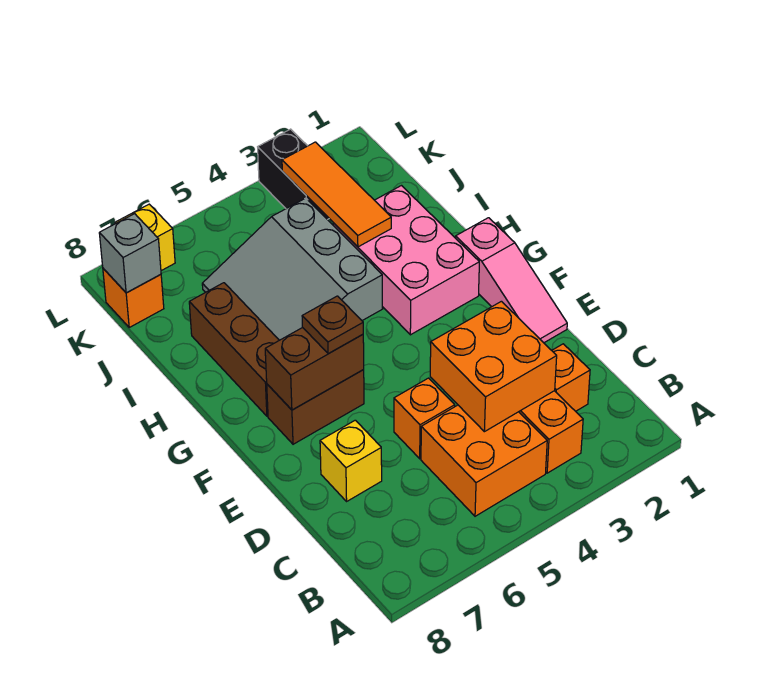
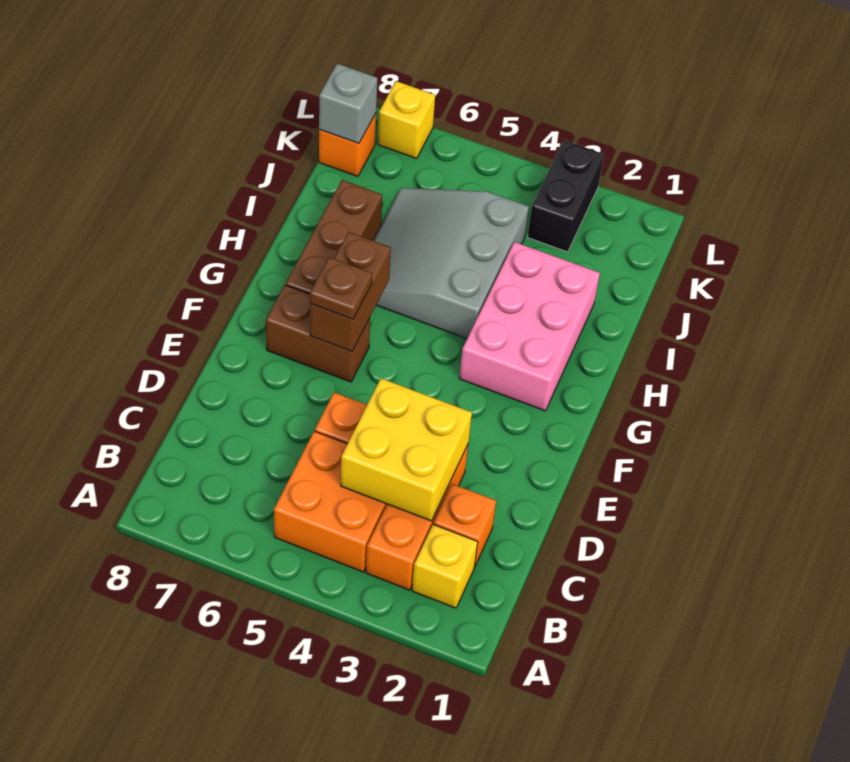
orange brick C3:D4 level 2 -> yellow brick C3:D4 level 2
yellow brick D7 level 1 -> yellow brick B2 level 1
pink slope E1:G1 level 1 top G -> none
brown brick F6:F7 level 2 -> brown brick F6:G6 level 2
orange tile I3:K3 level 2 -> none

